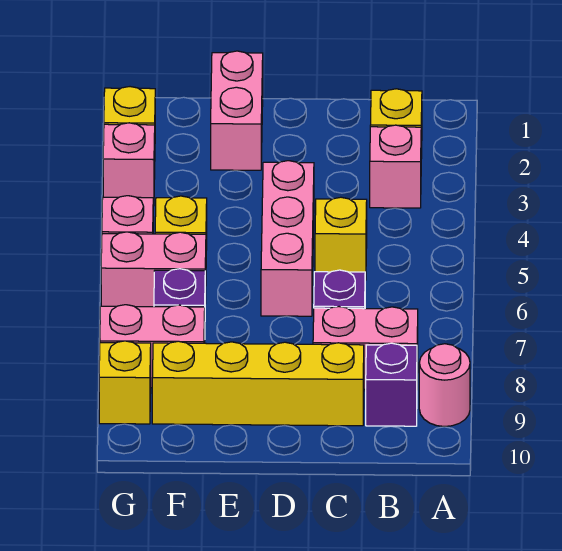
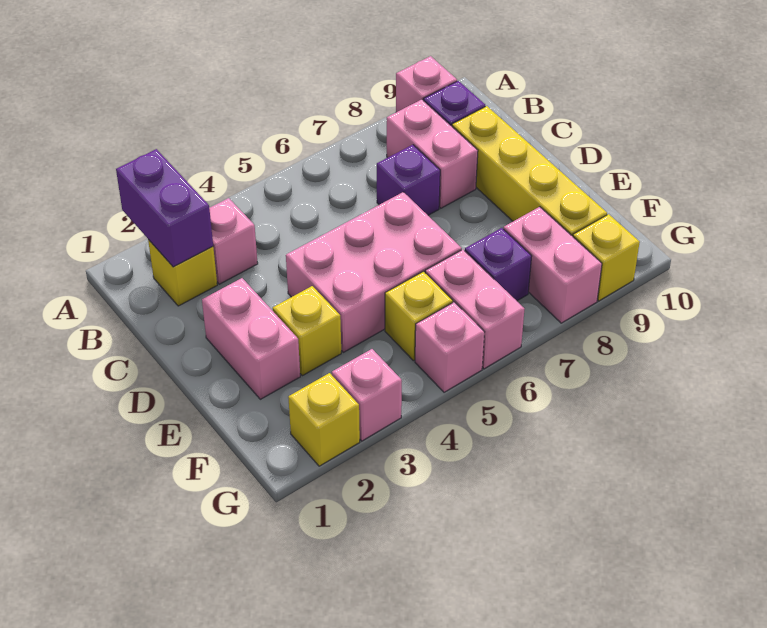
none -> purple brick A2:B2 level 2
pink round brick A9 level 1 -> pink brick A9 level 1
yellow brick C5 level 1 -> yellow brick E3 level 1
pink brick D4:D6 level 1 -> pink brick D4:E6 level 1
pink brick E1:E2 level 1 -> pink brick D2:E2 level 1

